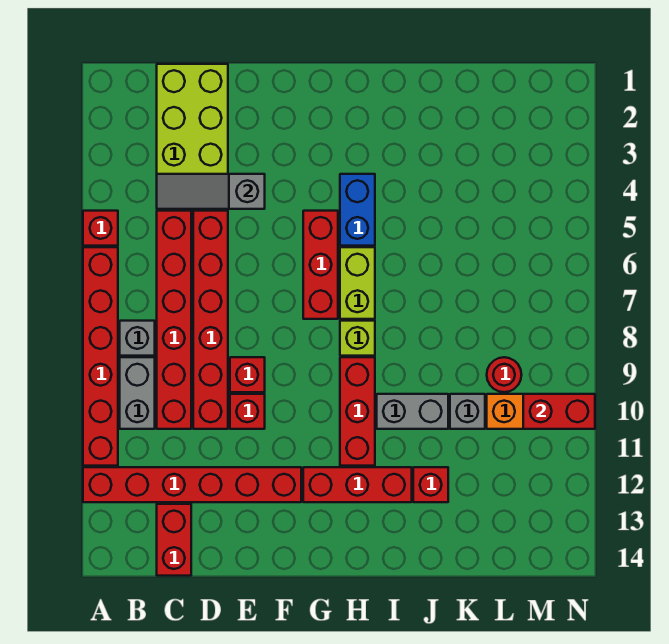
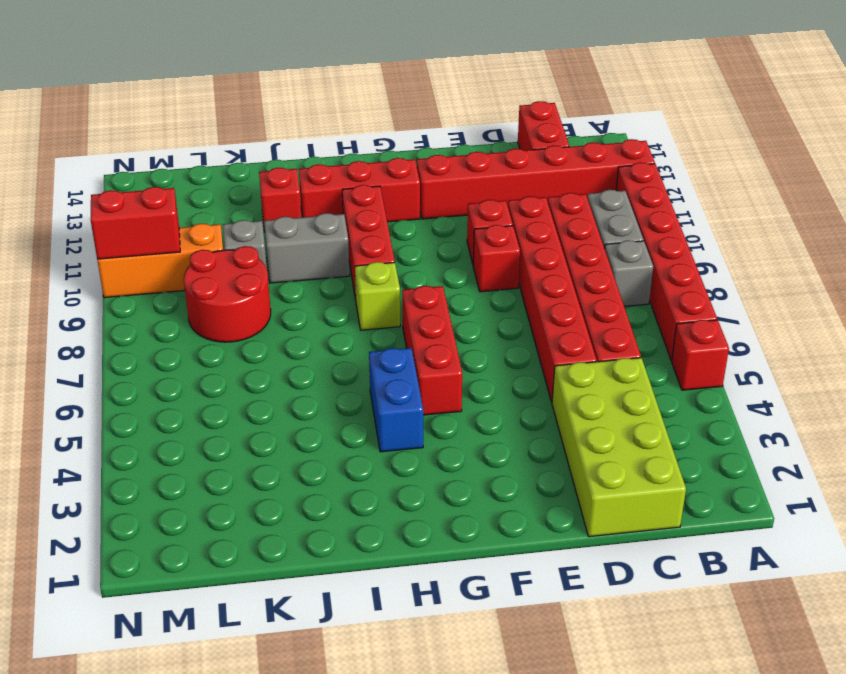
grey slope C4:E4 level 2 top E -> none
lime brick H6:H7 level 1 -> none
red round brick L9 level 1 -> red round brick K8:L9 level 1

